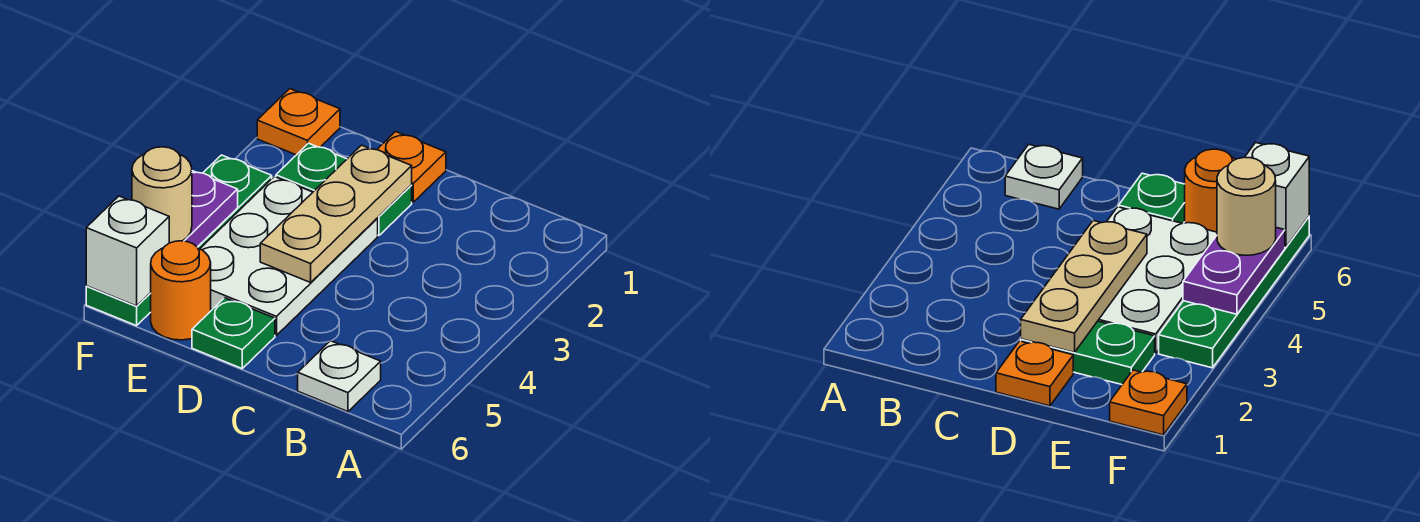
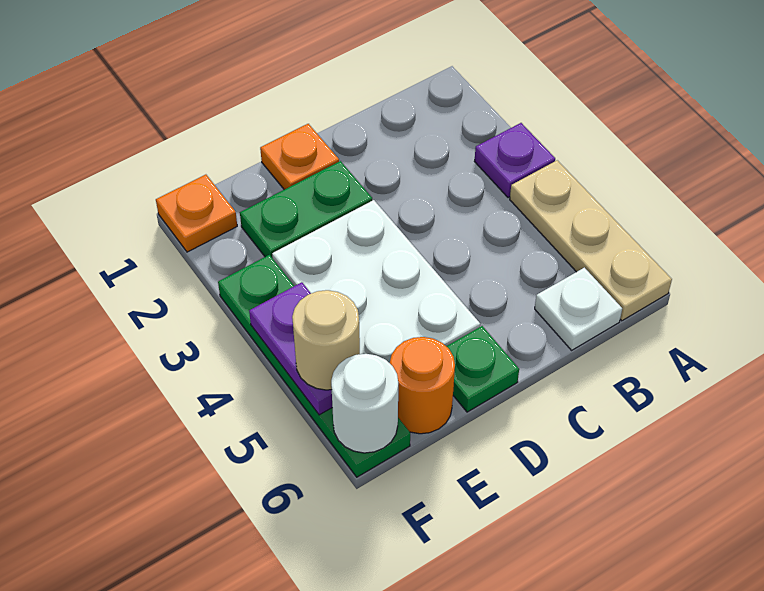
none -> purple plate A3 level 1
tan plate D2:D4 level 2 -> tan plate A4:A6 level 1
white brick F6 level 2 -> white round brick F6 level 2

